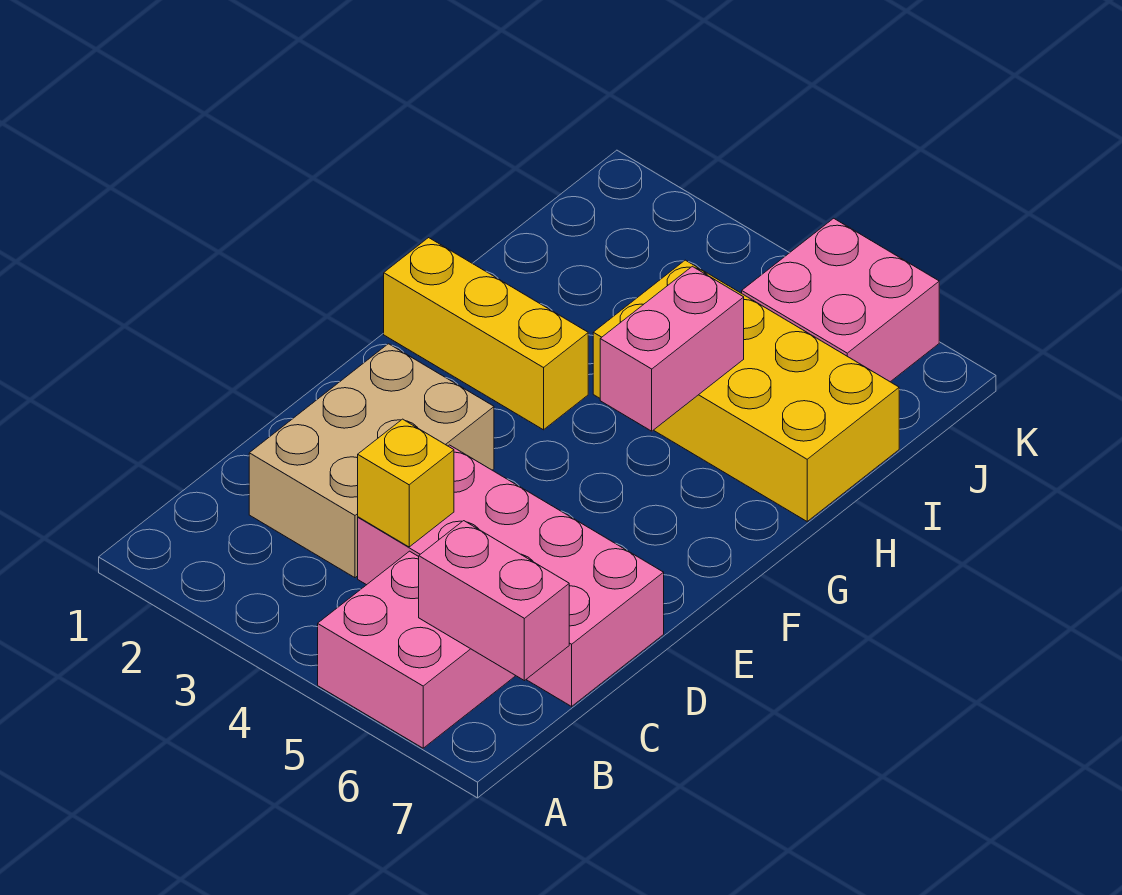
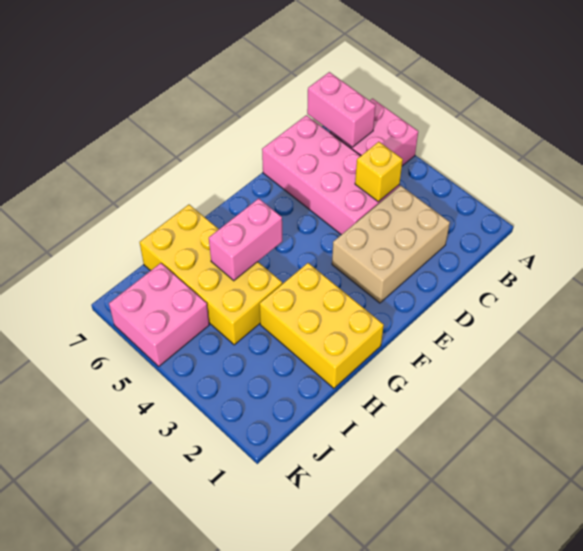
yellow brick G1:G3 level 1 -> yellow brick G1:H3 level 1

